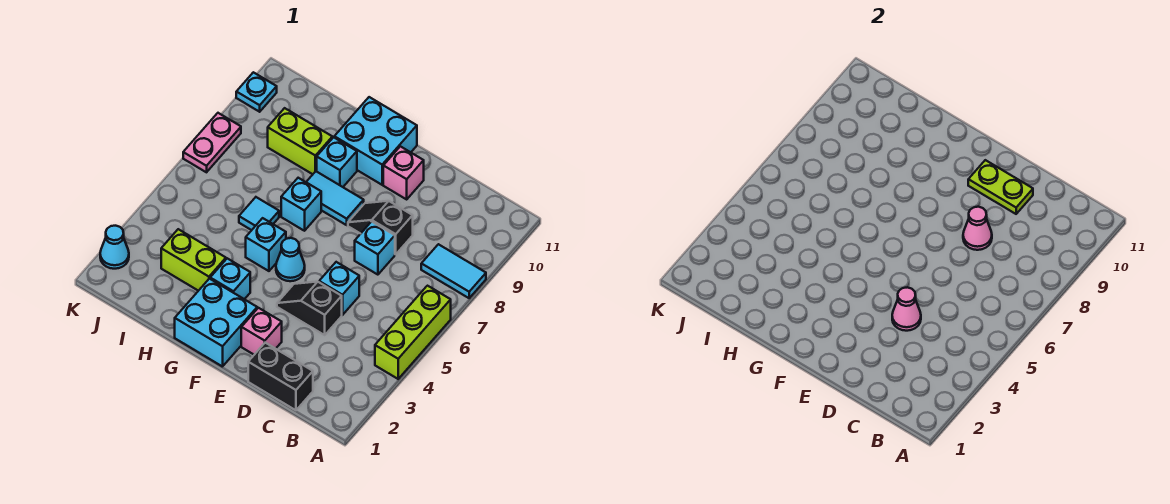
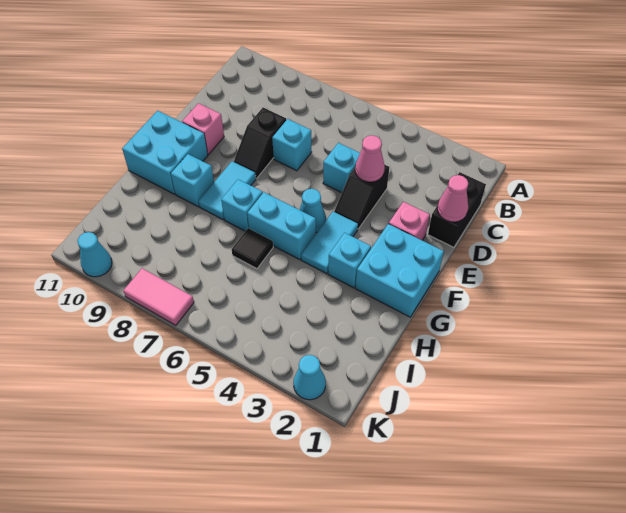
lime brick A4:A6 level 1 -> none
cyan tile A8:B8 level 1 -> cyan tile F4:G4 level 1
pink cone D8 level 2 -> pink cone D1 level 2
lime plate D10:E10 level 2 -> none
cyan brick G5 level 1 -> cyan brick G5:G6 level 1
lime brick H3:I3 level 1 -> none
cyan tile H6 level 1 -> black tile H6 level 1
lime brick H9:I9 level 1 -> none
pink plate K7:K8 level 1 -> pink tile K7:K8 level 1
cyan plate K10 level 1 -> cyan cone K10 level 1

